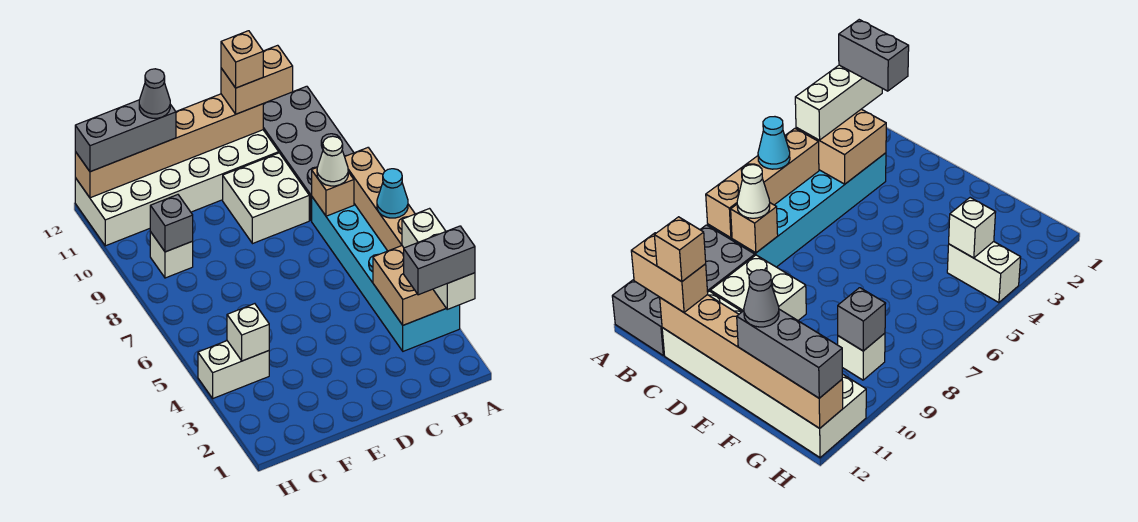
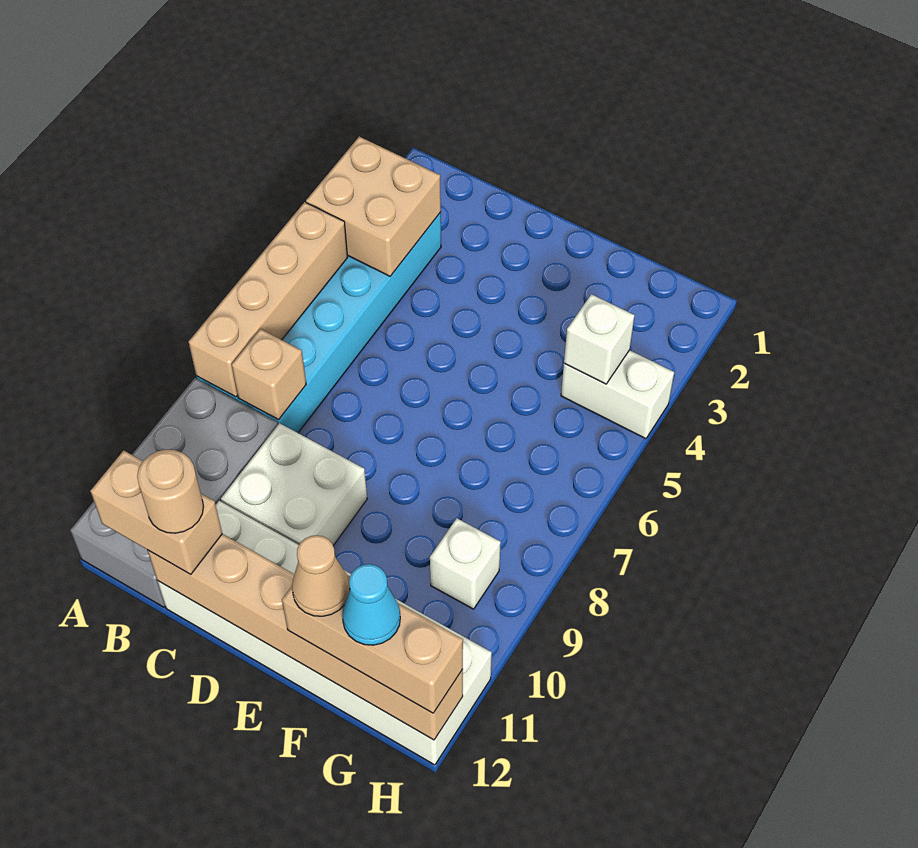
white brick A2:A4 level 3 -> none
grey brick A2:B2 level 4 -> none
cyan cone A6 level 3 -> cyan cone G12 level 4
white cone B8 level 3 -> none
tan brick C12 level 4 -> tan round brick C12 level 4
grey brick F12:H12 level 3 -> tan brick F12:H12 level 3
grey cone F12 level 4 -> tan cone F12 level 4
grey brick G9 level 2 -> none

